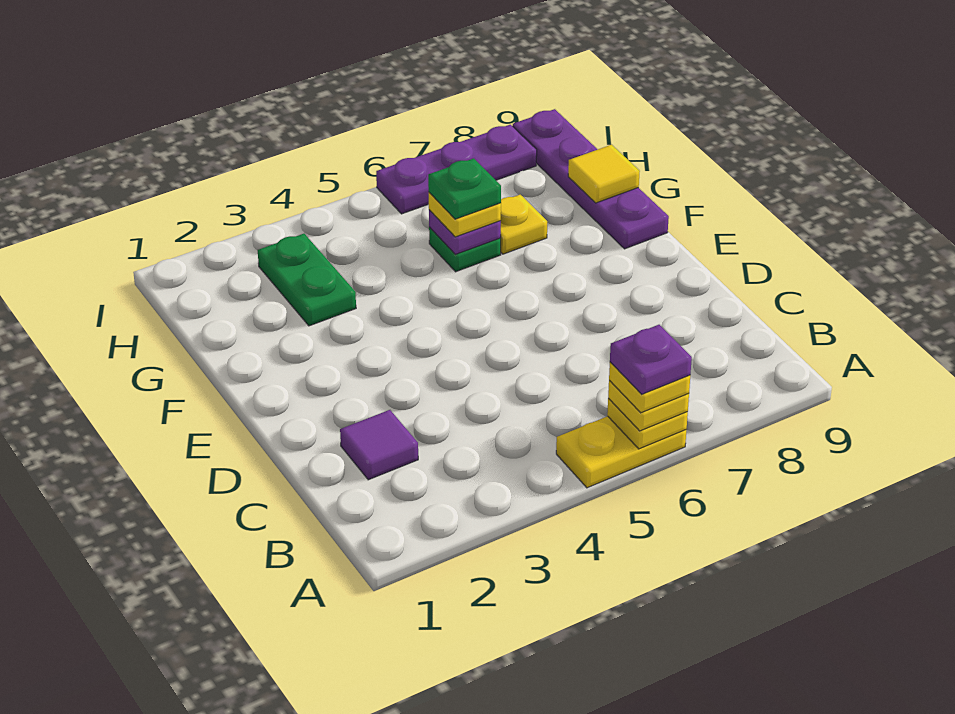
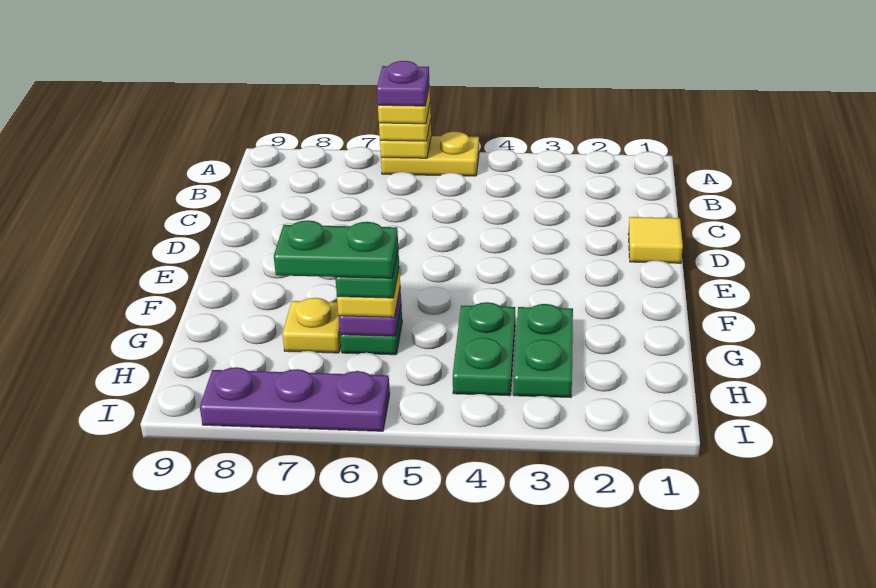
purple tile C2 level 1 -> none
purple plate F9:I9 level 1 -> none
none -> green plate G4:H4 level 1
none -> green plate G6:G7 level 5
yellow tile G9 level 2 -> yellow tile D1 level 1

